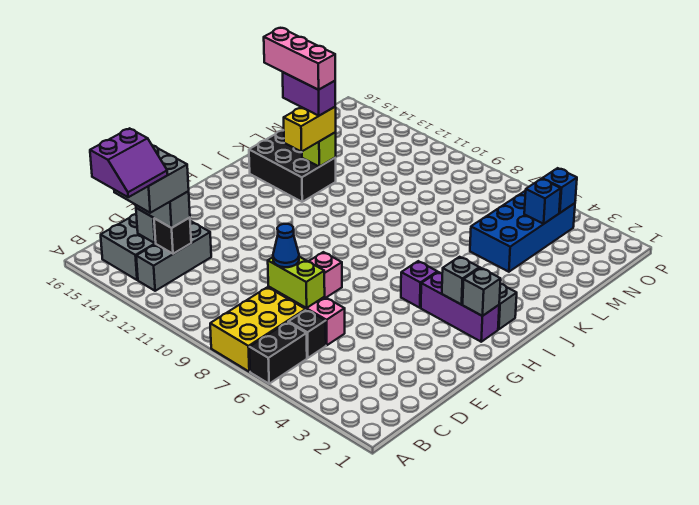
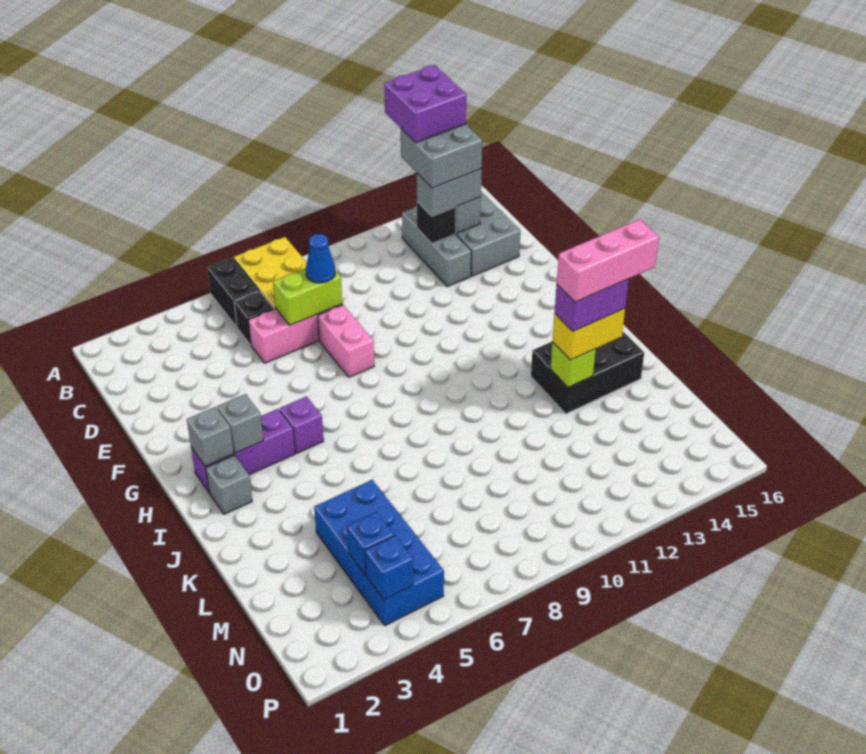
purple slope A13:B14 level 5 top 14 -> purple brick A13:B14 level 5
yellow brick J13:K13 level 3 -> yellow brick K13:K14 level 3

